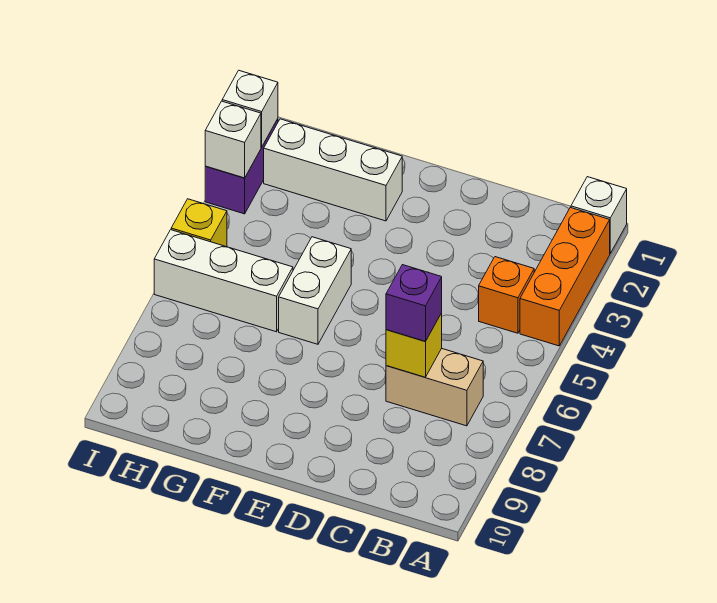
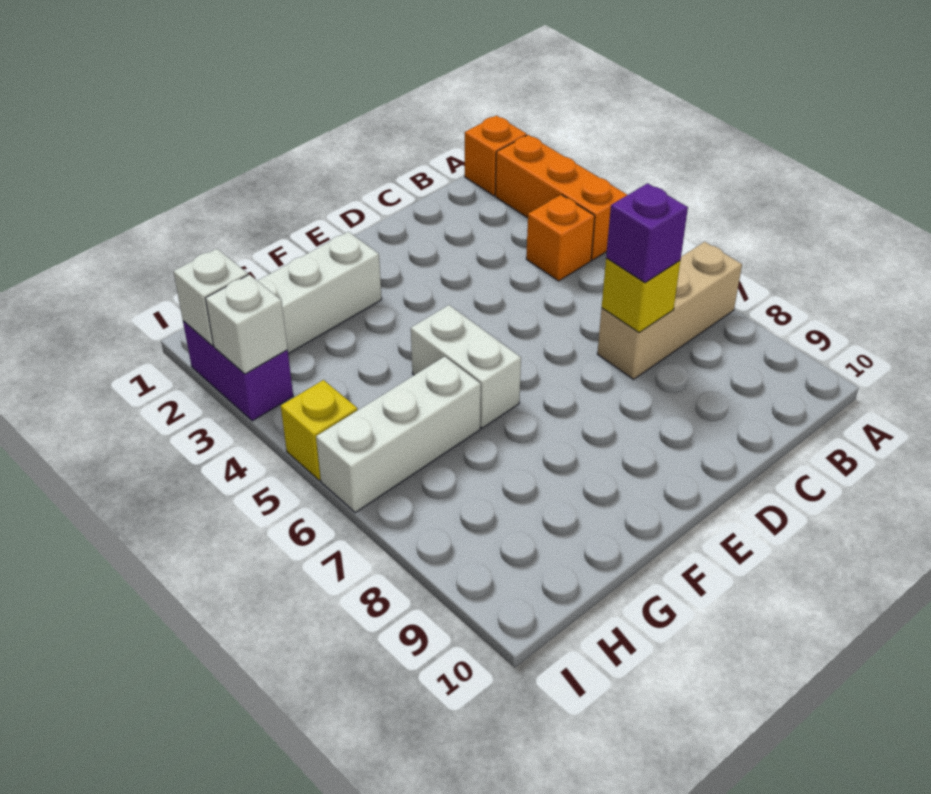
white brick A1 level 1 -> orange brick A1 level 1
tan brick B7:C7 level 1 -> tan brick A7:C7 level 1

